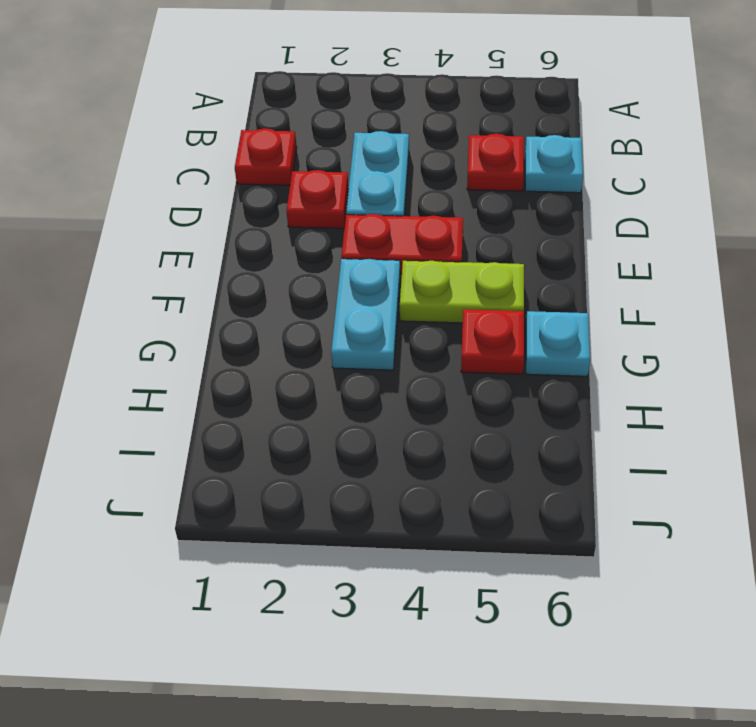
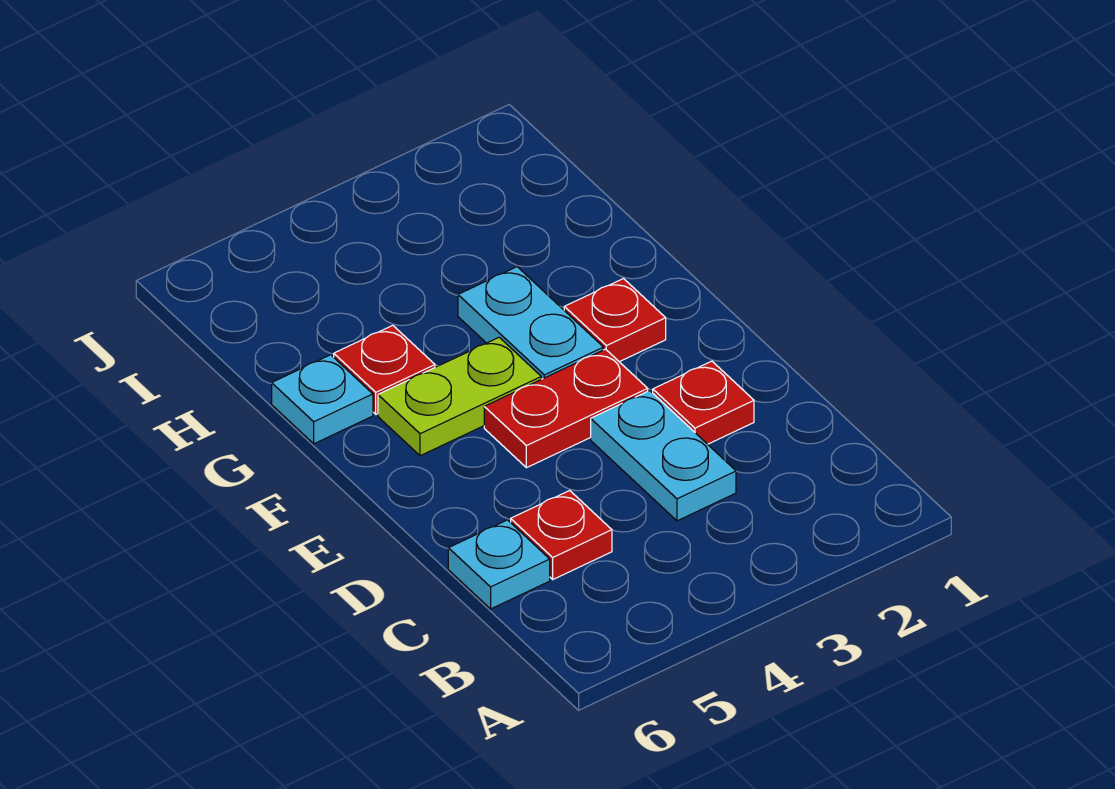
red plate C1 level 1 -> red plate F2 level 1

